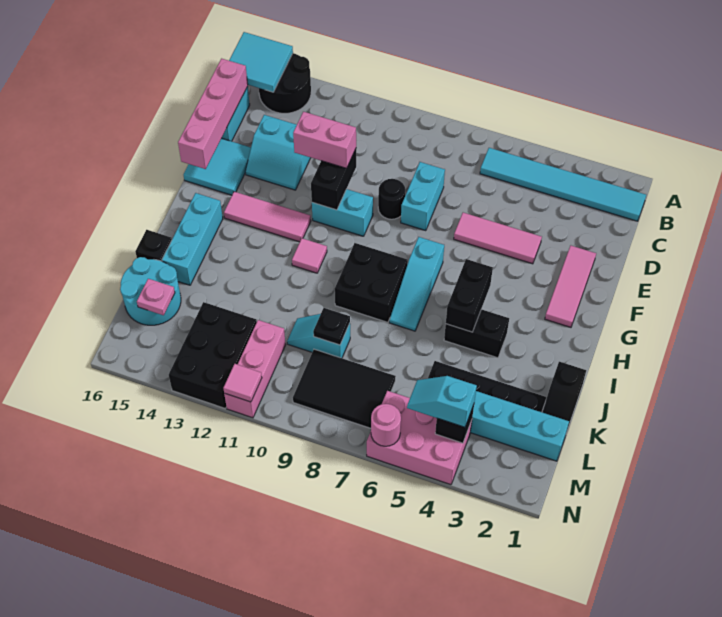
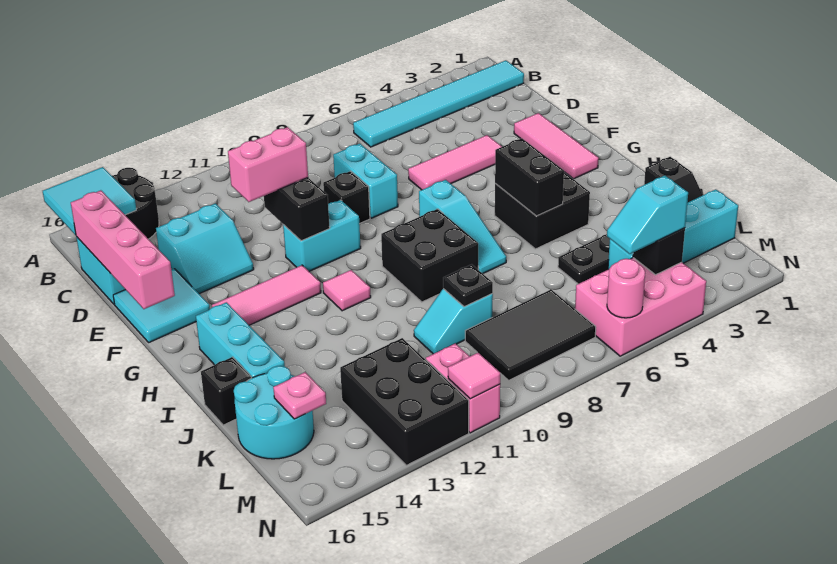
black round brick E9 level 1 -> black brick E9 level 1
black brick I4:I5 level 1 -> black brick H4:I5 level 1
pink brick L11:N11 level 1 -> pink brick M11:N11 level 1

